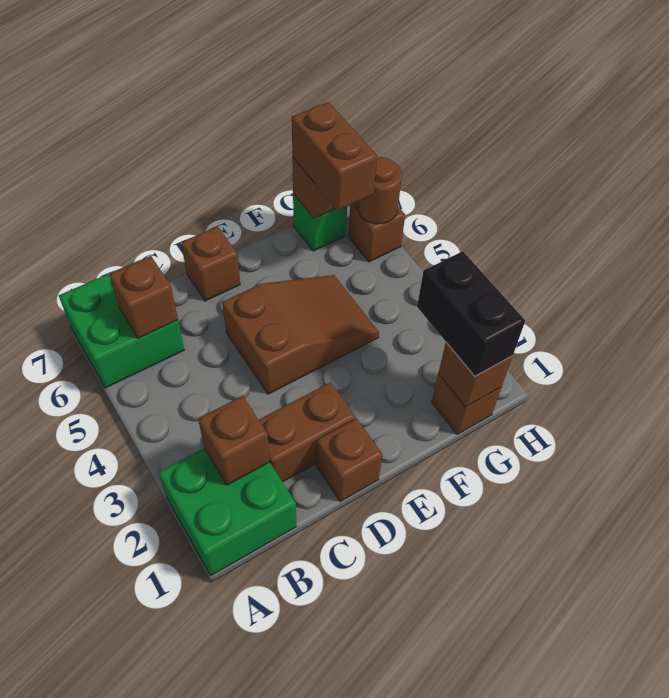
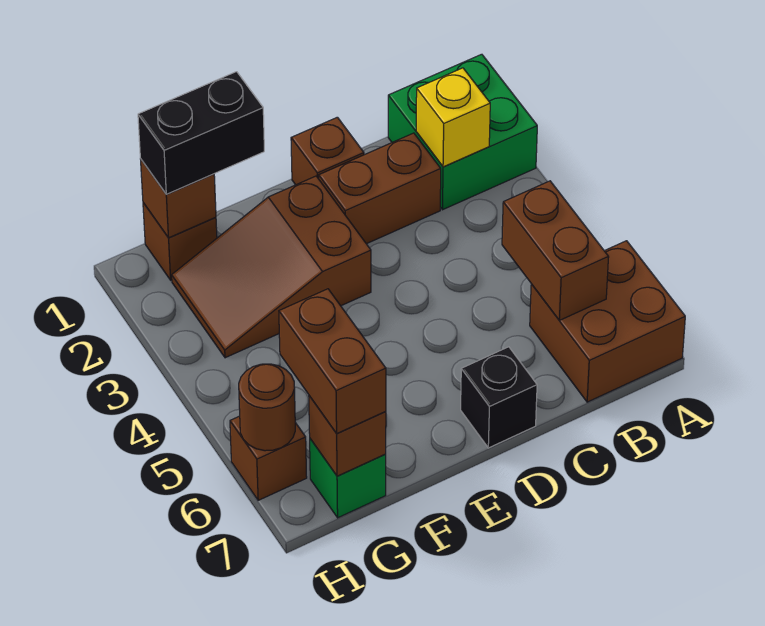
green brick A6:B7 level 1 -> brown brick A6:B7 level 1
brown brick B2 level 2 -> yellow brick B2 level 2
brown brick B6 level 2 -> brown brick B5:B6 level 2
brown slope D4:F5 level 1 top D -> brown slope E2:G3 level 1 top E
brown brick D7 level 1 -> black brick D7 level 1
black brick G1:G2 level 3 -> black brick F1:G1 level 3

